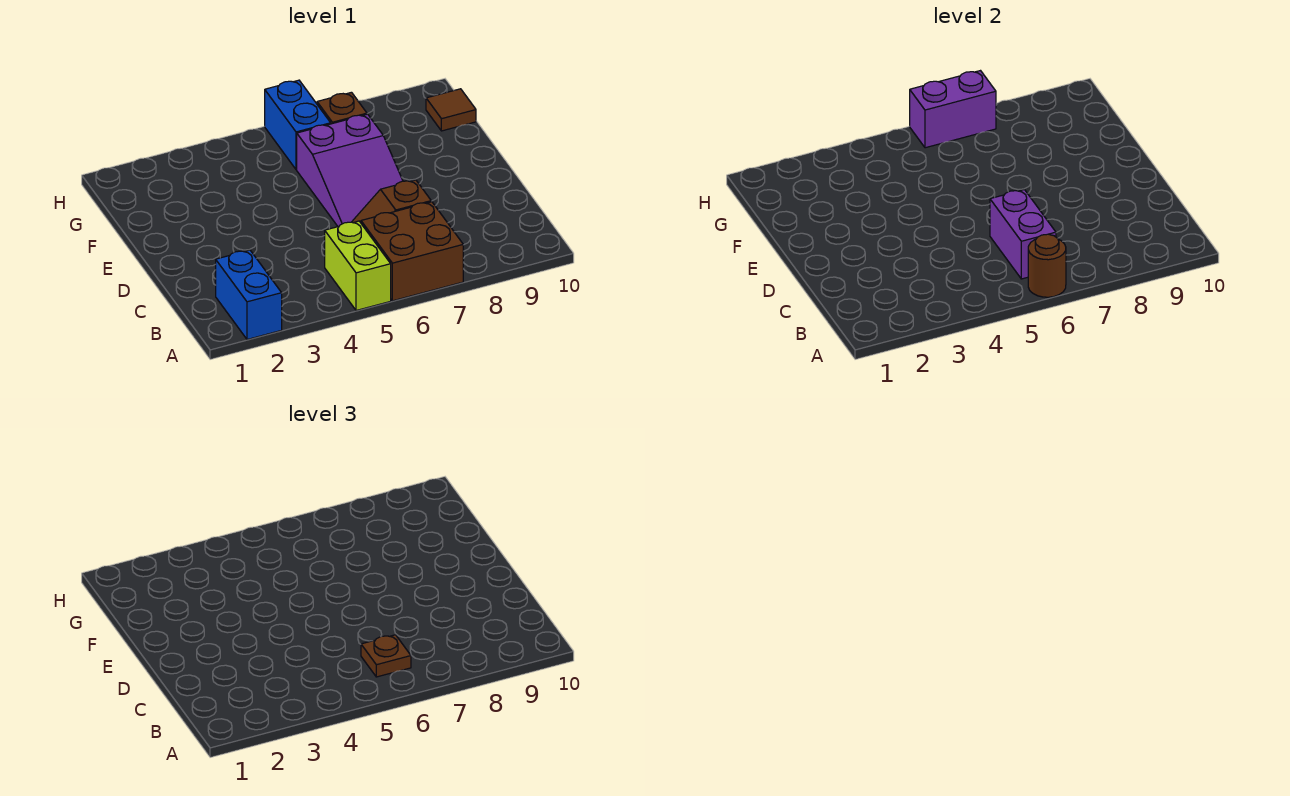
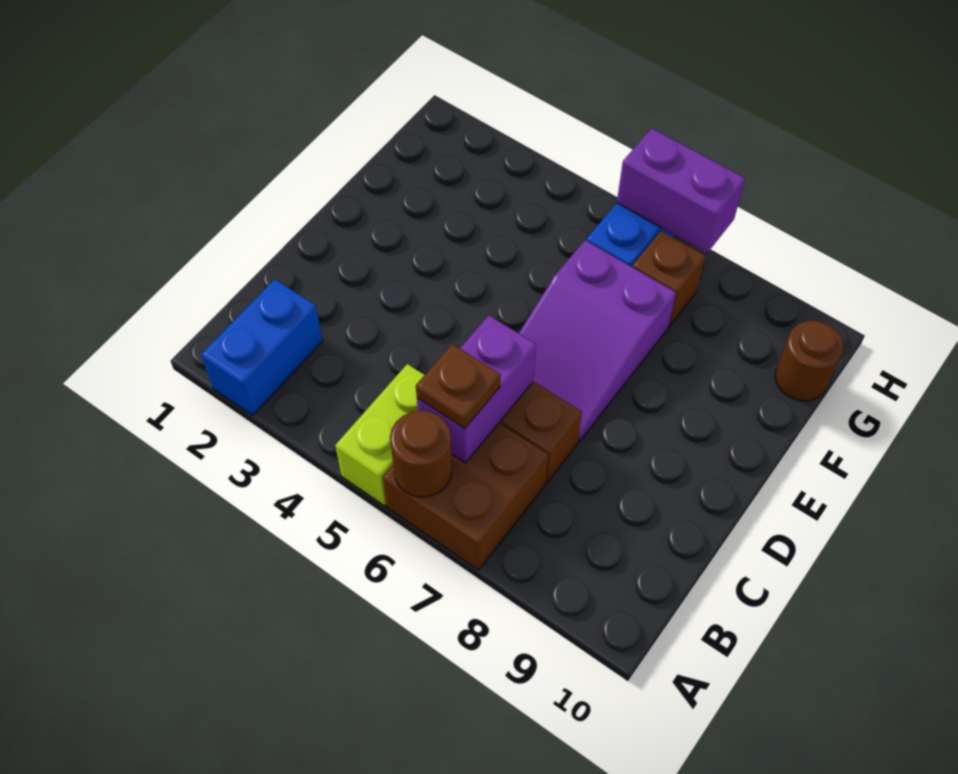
brown tile G10 level 1 -> brown round brick G10 level 1

